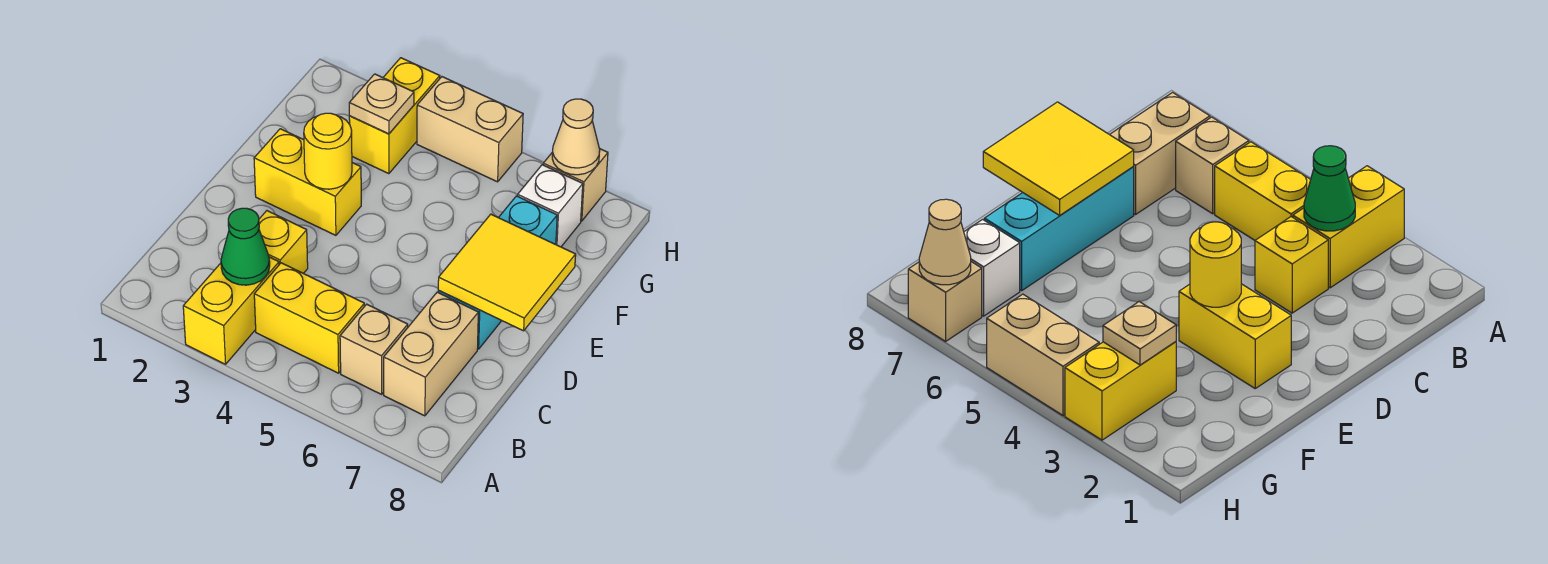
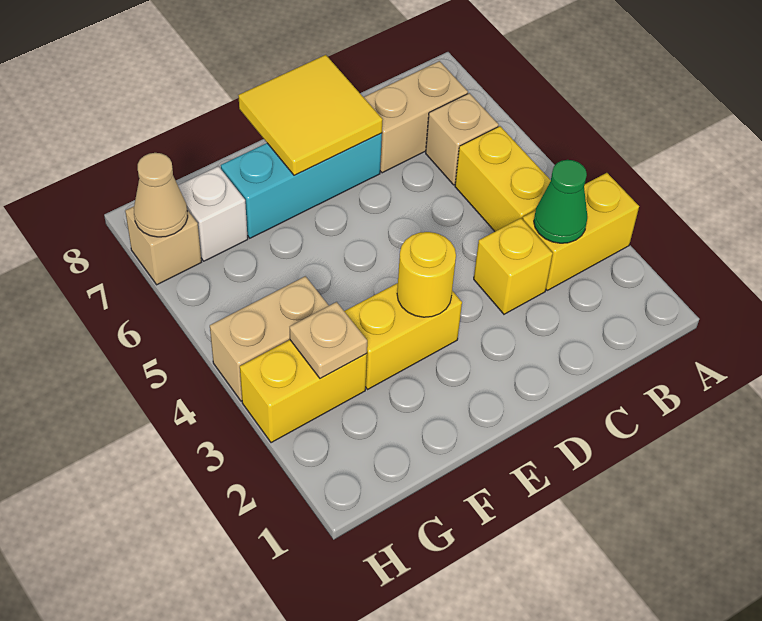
yellow brick E2:E3 level 1 -> yellow brick E3:F3 level 1
tan brick H4:H5 level 1 -> tan brick G4:H4 level 1

